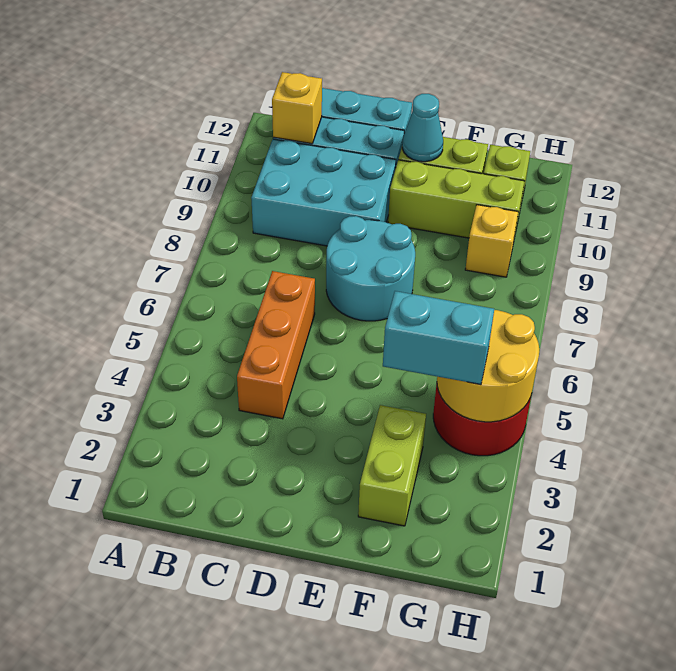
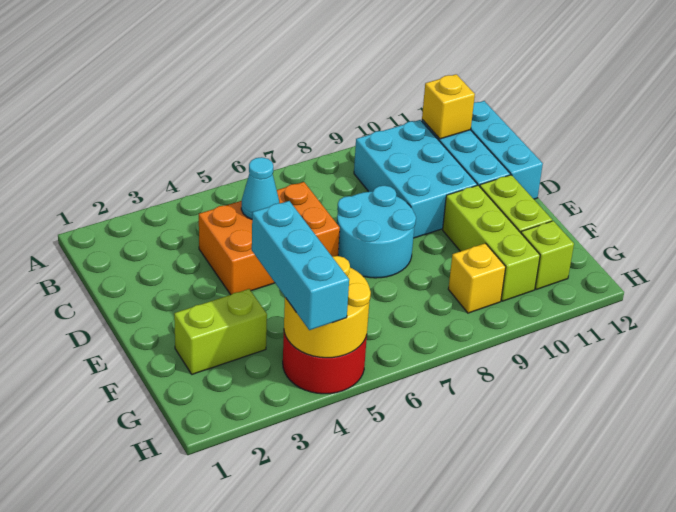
orange brick C4:C6 level 1 -> orange brick C4:D6 level 1
cyan cone E11 level 2 -> cyan cone C5 level 2
cyan brick F4:G4 level 3 -> cyan brick F4:H4 level 3

